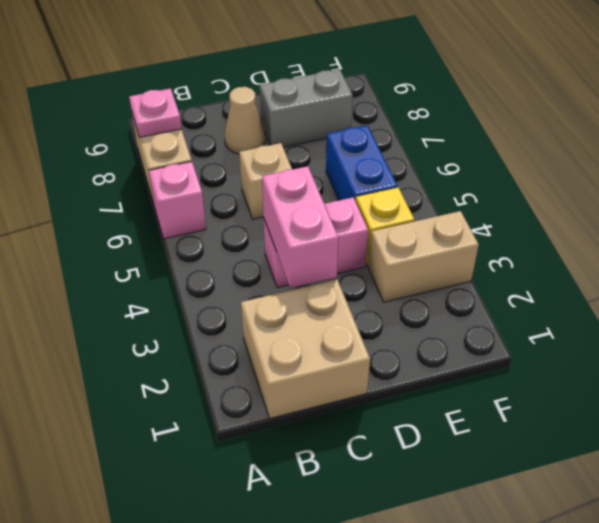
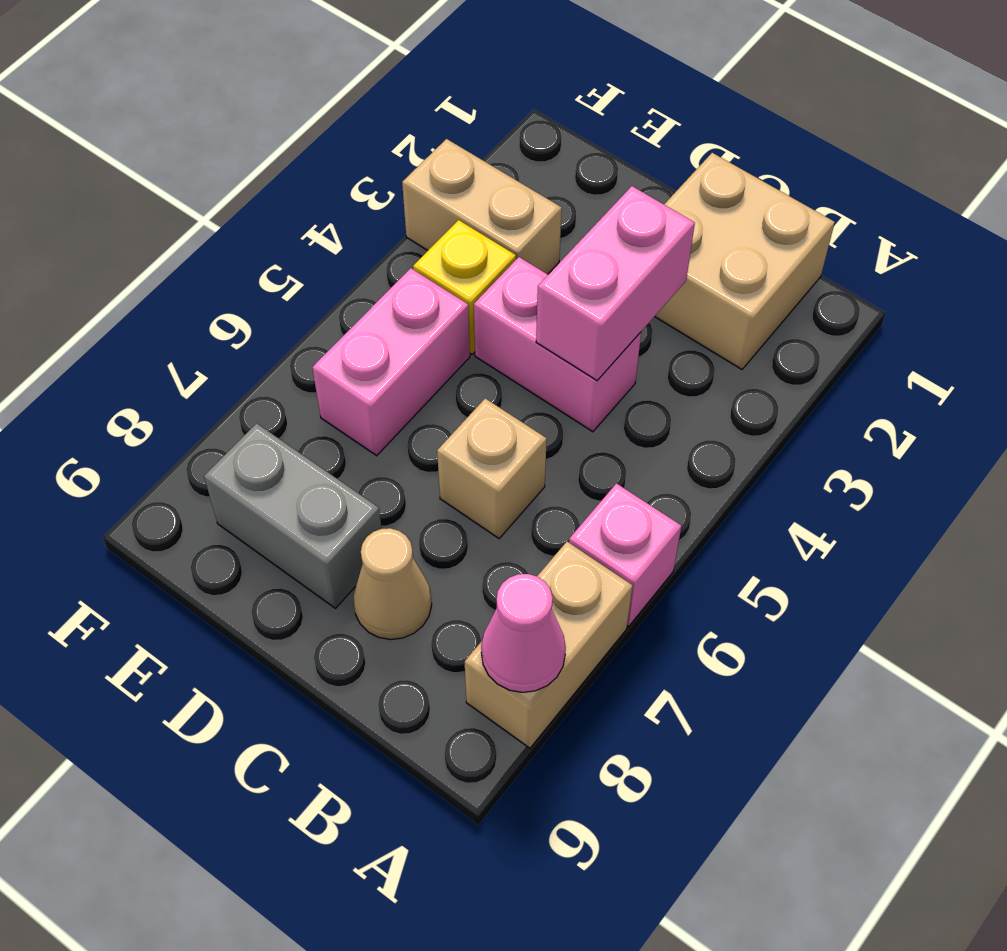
pink plate A8 level 2 -> pink cone A8 level 2
blue brick E5:E6 level 1 -> pink brick E5:E6 level 1

